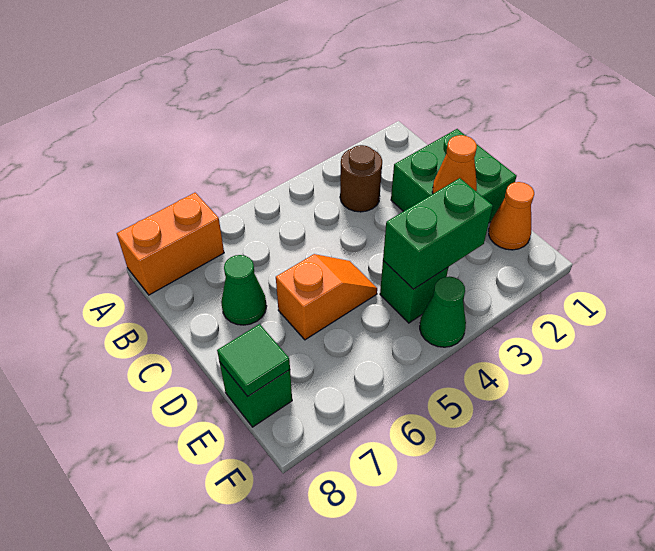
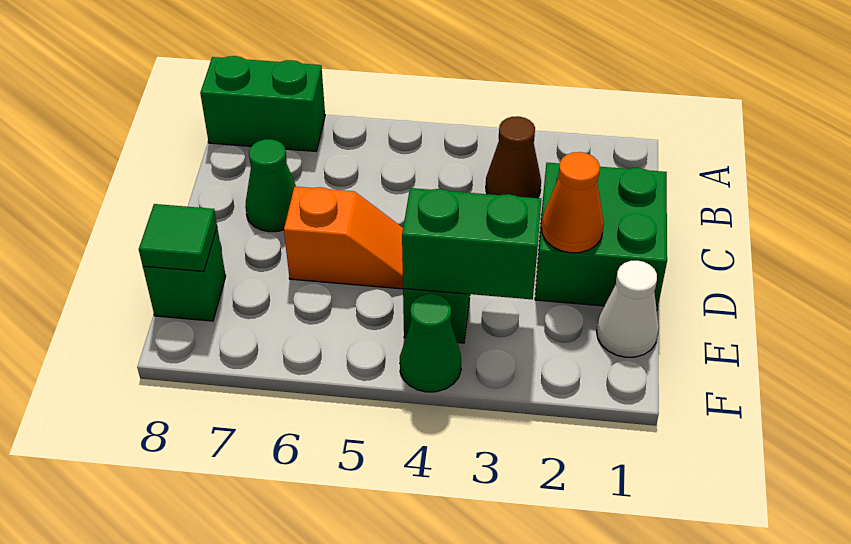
orange brick A7:A8 level 1 -> green brick A7:A8 level 1
brown round brick B3 level 1 -> brown cone B3 level 1
orange cone E1 level 1 -> white cone E1 level 1

